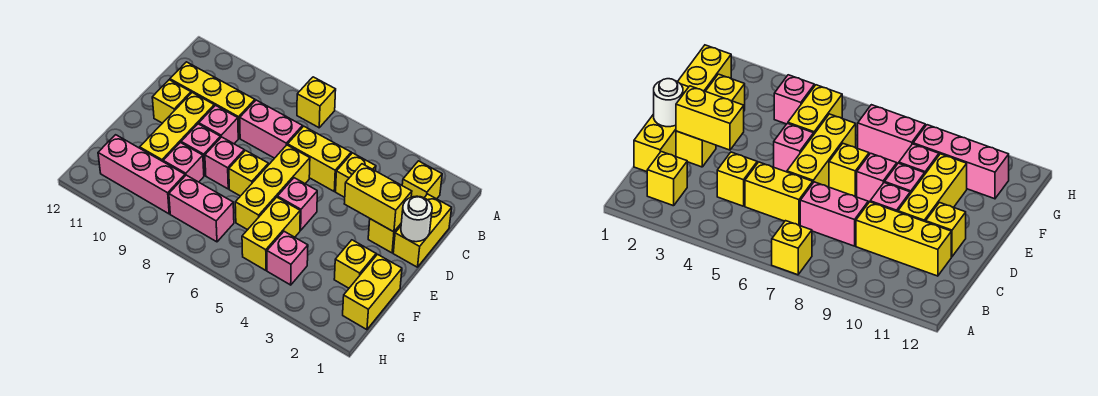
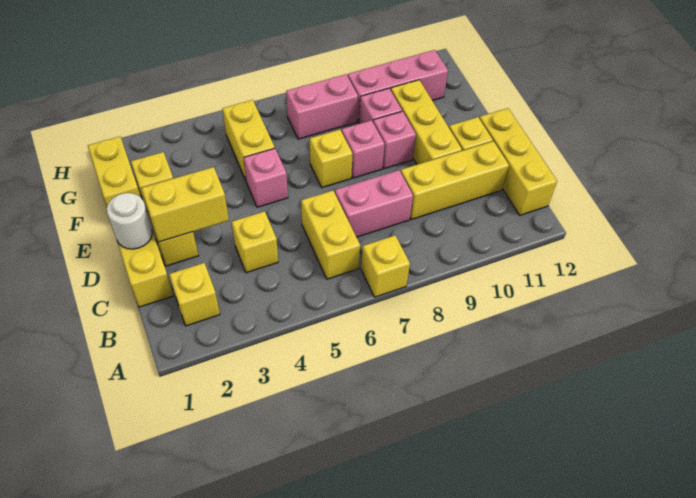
yellow brick C5:C6 level 1 -> yellow brick B6:C6 level 1
yellow brick D6:F6 level 1 -> yellow brick B12:D12 level 1
pink brick D9 level 1 -> none
pink brick G4 level 1 -> none

